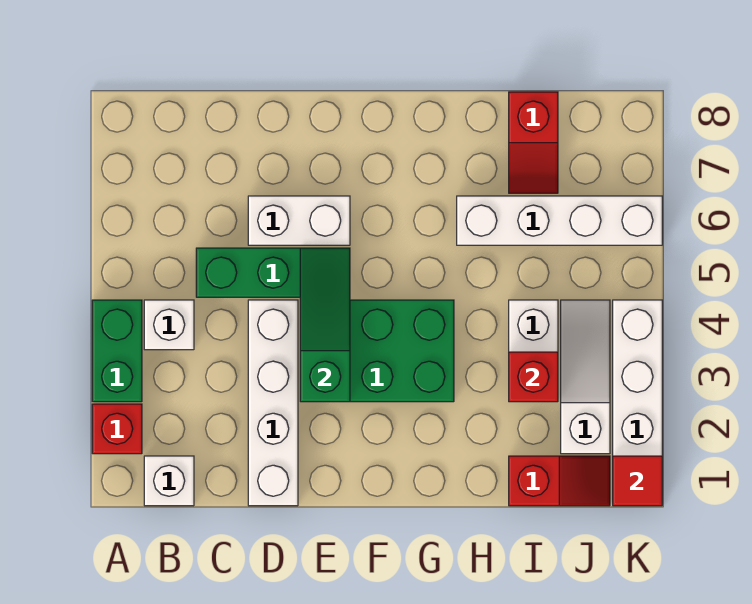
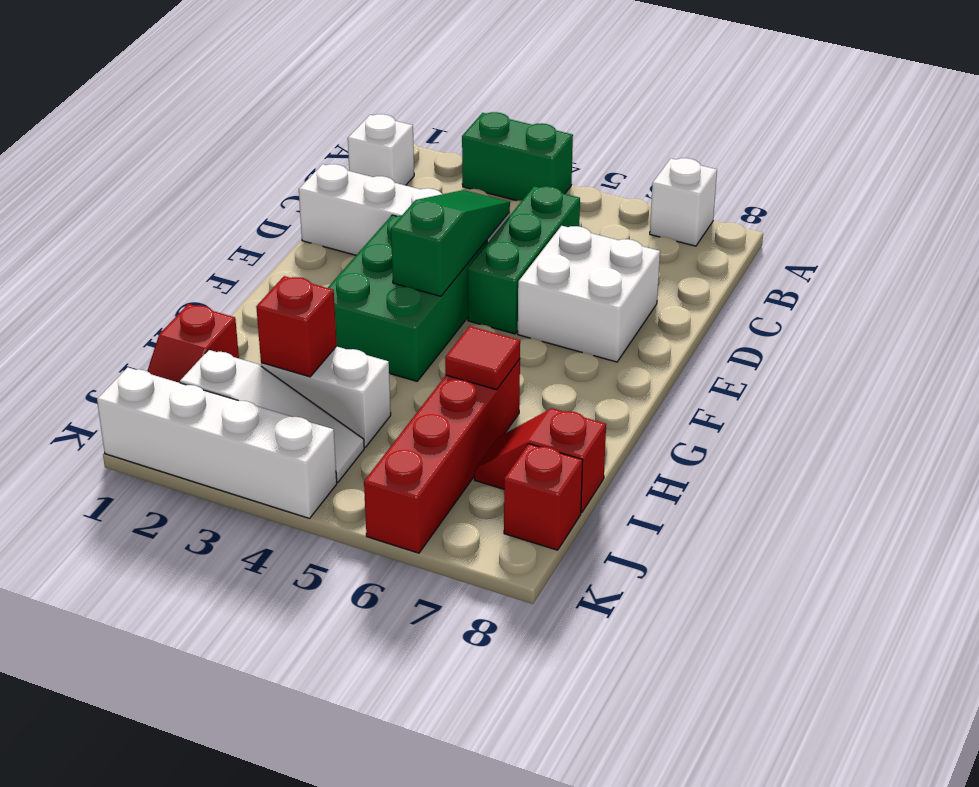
red brick A2 level 1 -> red brick J8 level 1
white brick B4 level 1 -> white brick A7 level 1
white brick D6:E6 level 1 -> white brick D6:E7 level 1
green slope E3:E5 level 2 top 3 -> green slope D4:F4 level 2 top F
white brick H6:K6 level 1 -> red brick H6:K6 level 1
red tile K1 level 2 -> red tile H6 level 2

